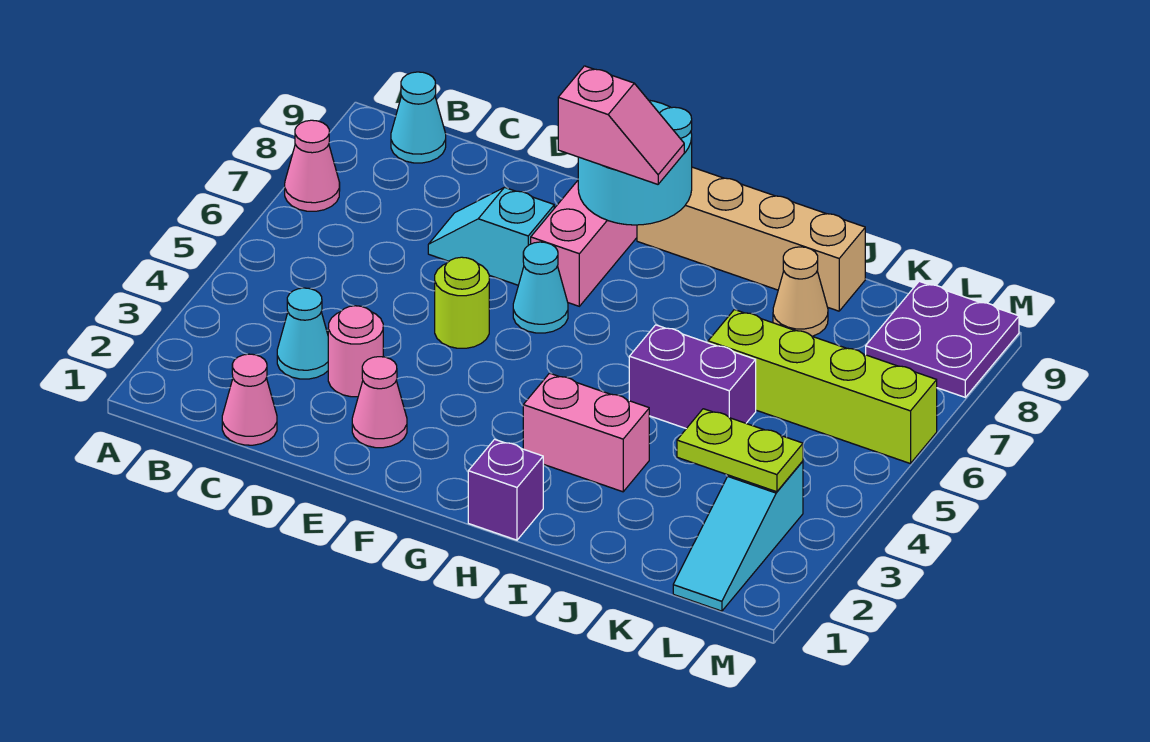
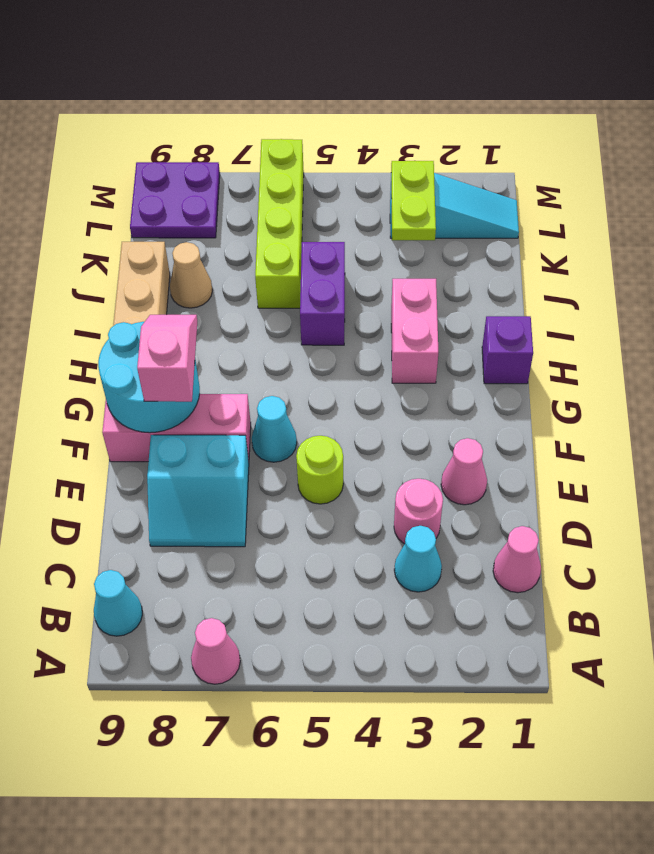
cyan slope D7:E7 level 1 top E -> cyan slope D7:E8 level 1 top E

